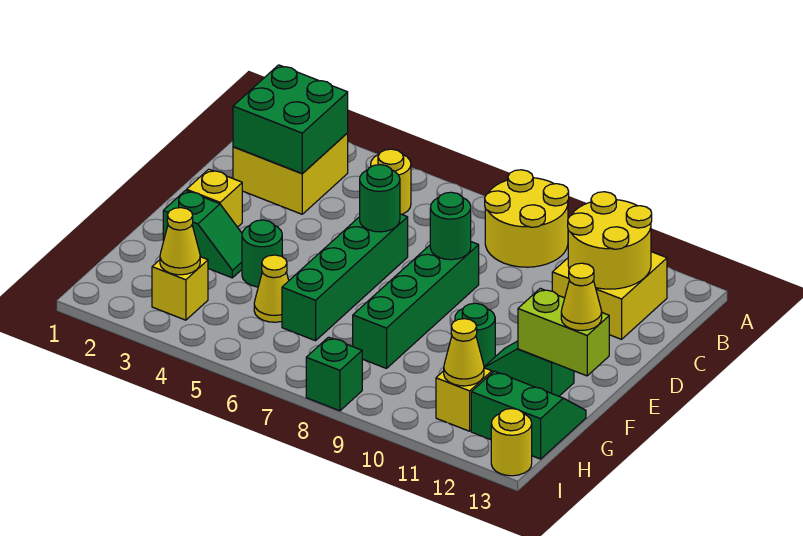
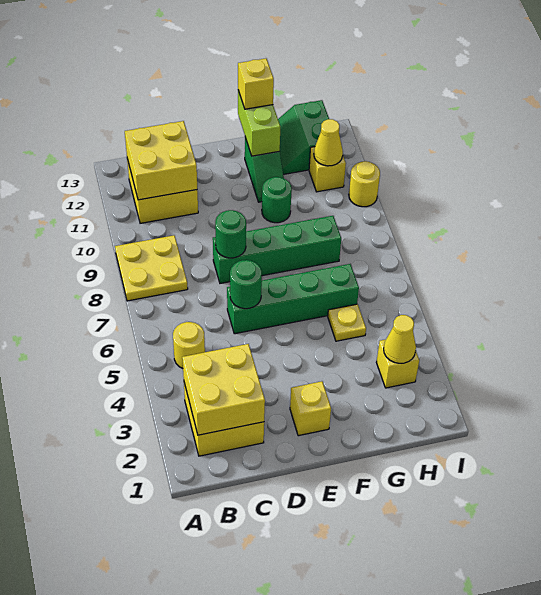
yellow round brick A8:B9 level 1 -> yellow plate A8:B9 level 1
green brick B2:C3 level 2 -> yellow brick B2:C3 level 2
yellow round brick B11:C12 level 2 -> yellow brick B11:C12 level 2
green slope F2:F3 level 1 top 2 -> none
green round brick F4 level 1 -> none
yellow cone F13 level 3 -> yellow brick F13 level 3
yellow cone G5 level 1 -> yellow plate G5 level 1
green brick I8 level 1 -> none
yellow round brick I13 level 1 -> yellow round brick I10 level 1

